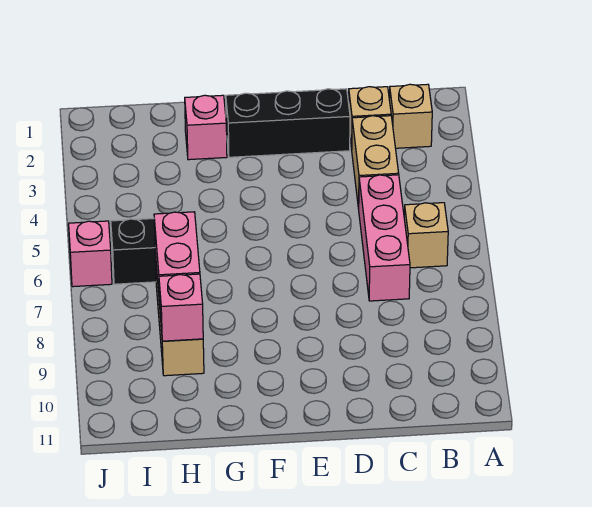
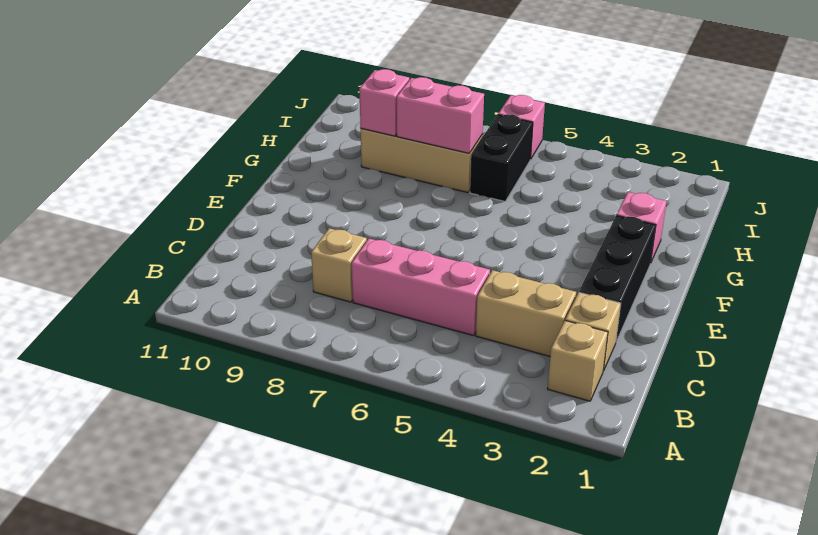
tan brick B6 level 1 -> tan brick C8 level 1

